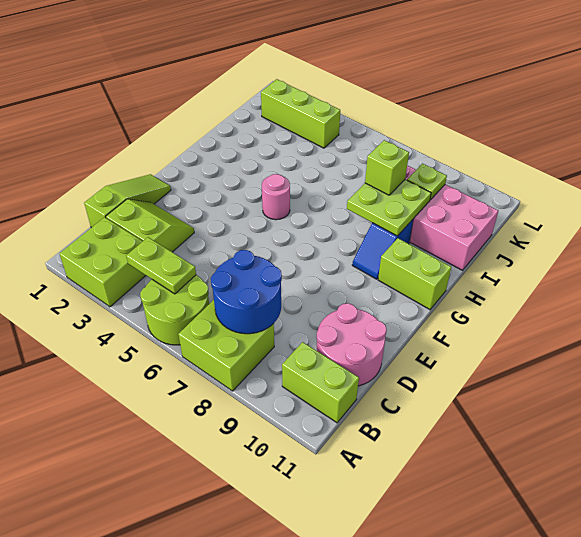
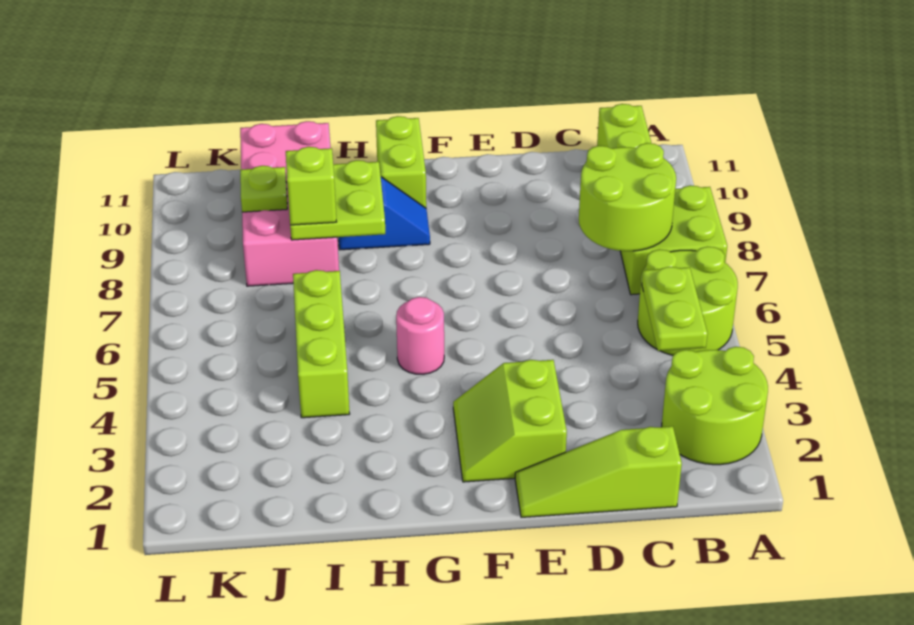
lime brick A2:B3 level 1 -> lime round brick A2:B3 level 1
blue round brick B7:C8 level 2 -> lime round brick B7:C8 level 2
lime slope C2:D3 level 1 top C -> lime slope E2:F3 level 1 top E
pink round brick C10:D11 level 1 -> none
lime brick K2:K4 level 1 -> lime brick I4:I6 level 1

